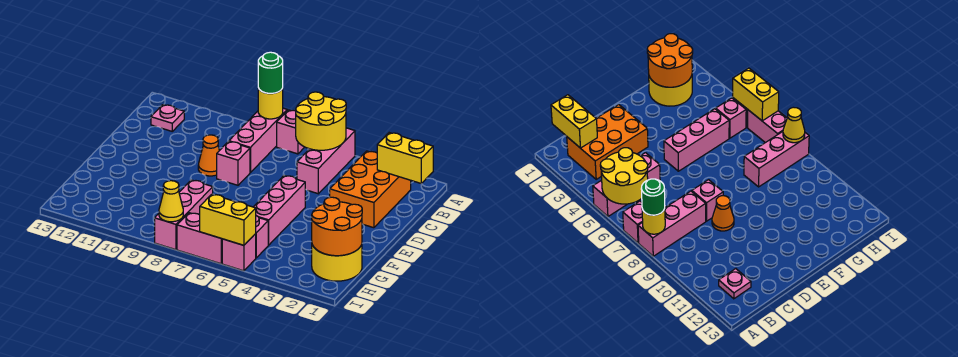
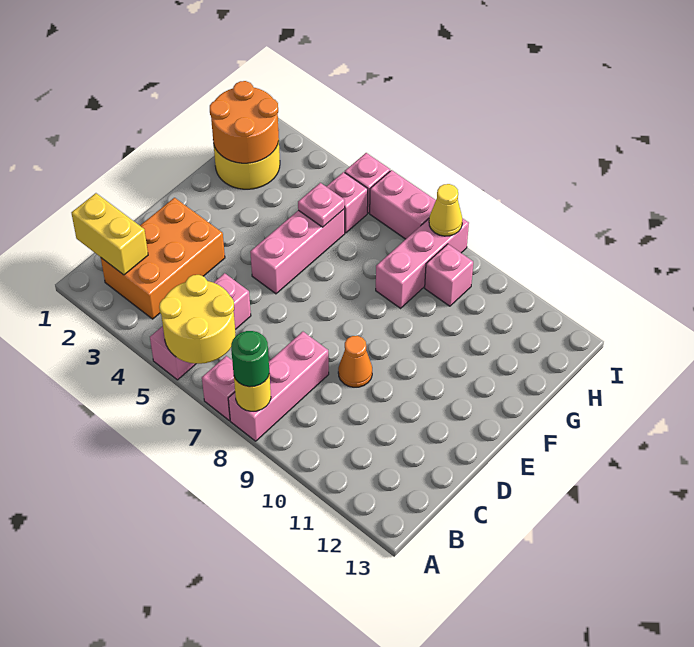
pink plate B12 level 1 -> pink plate G5 level 2
pink brick D8 level 1 -> pink brick H9 level 1
yellow brick I5:I6 level 2 -> none

